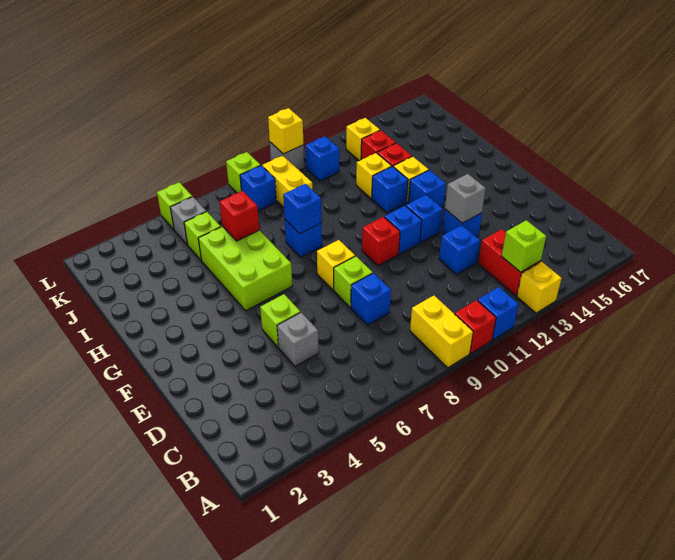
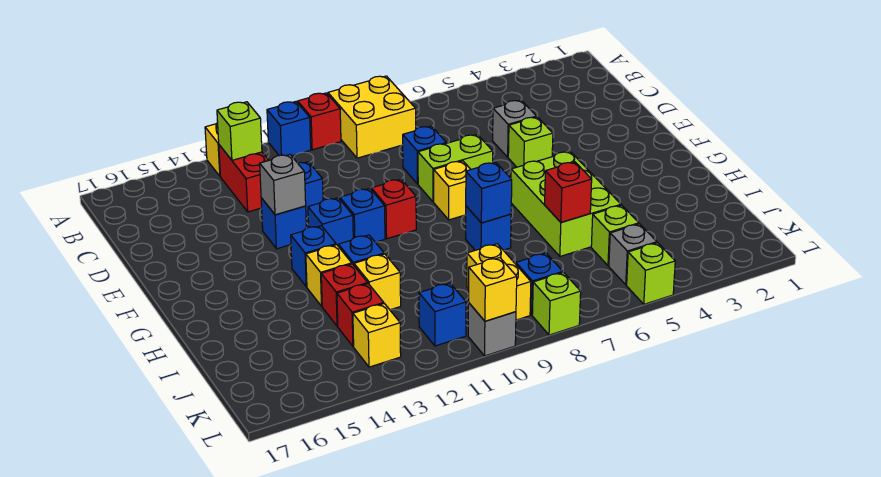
yellow brick A9:B9 level 1 -> yellow brick A8:B9 level 1
lime brick E8 level 1 -> lime brick E7:E8 level 1

